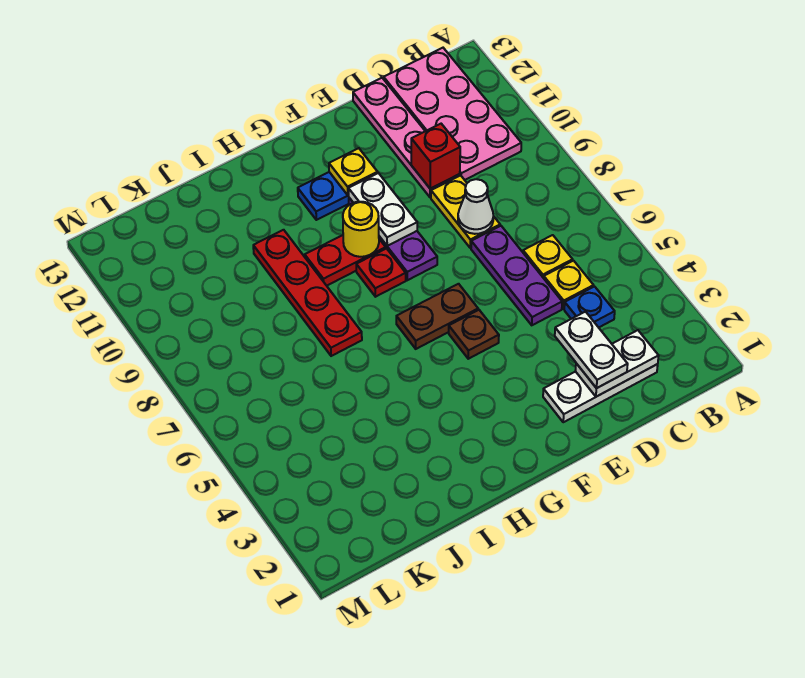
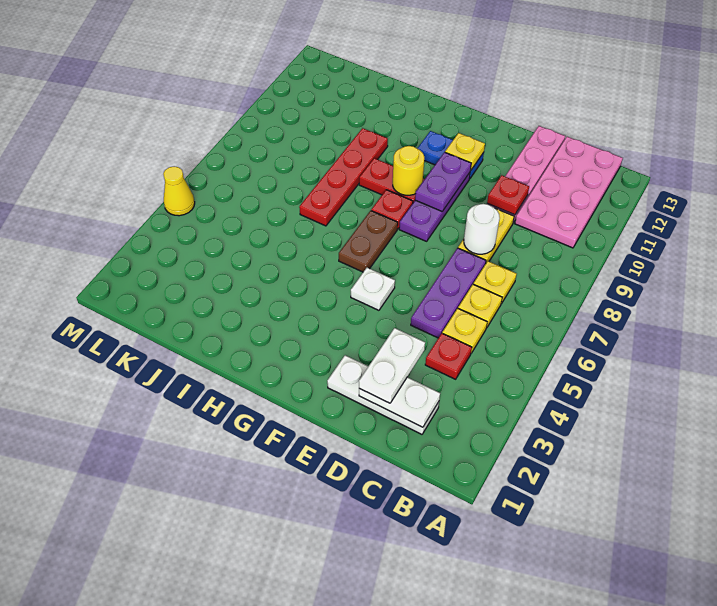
blue plate C4 level 1 -> red plate C4 level 1
none -> yellow plate C7 level 1
white cone D8 level 2 -> white round brick D8 level 2
red brick D10 level 2 -> red plate D10 level 2
brown plate F5 level 1 -> white plate F5 level 1
brown plate F6:G6 level 1 -> brown plate G6:G7 level 1
white plate F9:F10 level 2 -> purple plate F9:F10 level 2
none -> yellow cone M5 level 1

